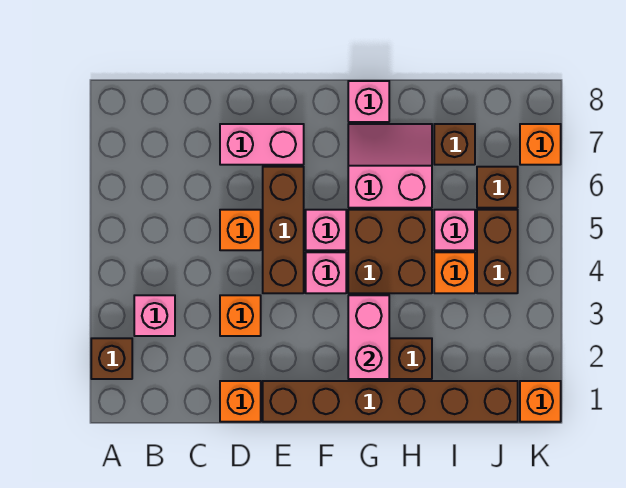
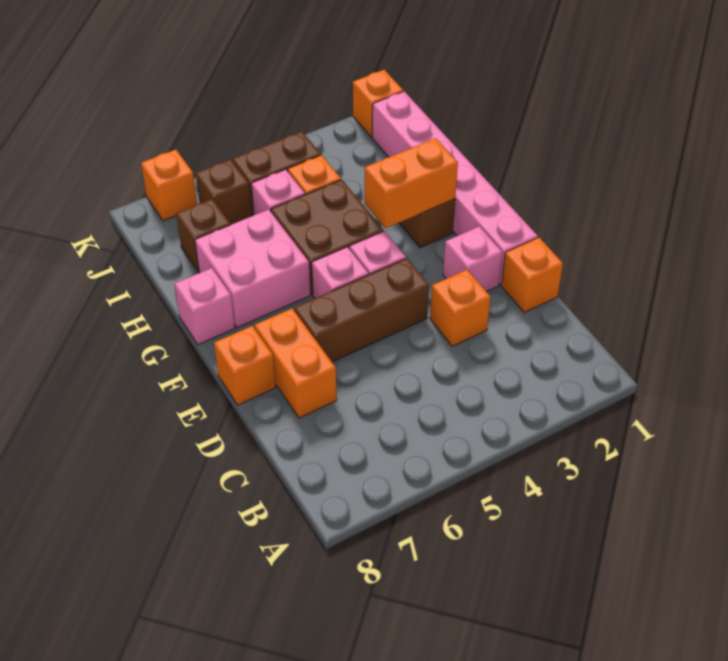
brown brick A2 level 1 -> none
pink brick B3 level 1 -> pink brick E2 level 1
orange brick D5 level 1 -> orange brick E8 level 1
pink brick D7:E7 level 1 -> orange brick D7:E7 level 1
brown brick E1:J1 level 1 -> pink brick E1:J1 level 1
pink brick G2:G3 level 2 -> orange brick G2:G3 level 2
pink slope G6:H7 level 1 top 6 -> pink brick G6:H7 level 1

